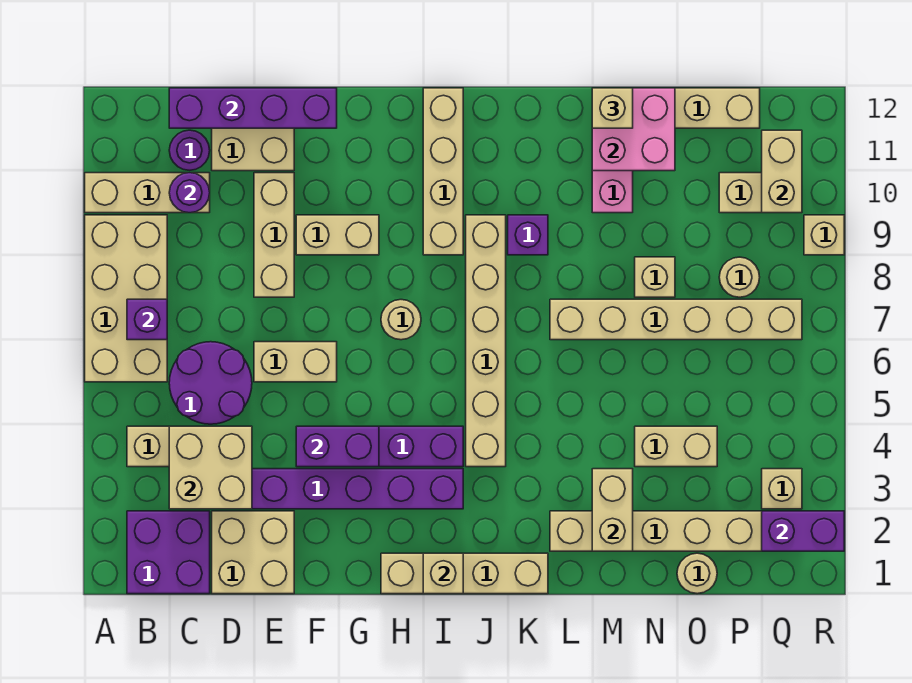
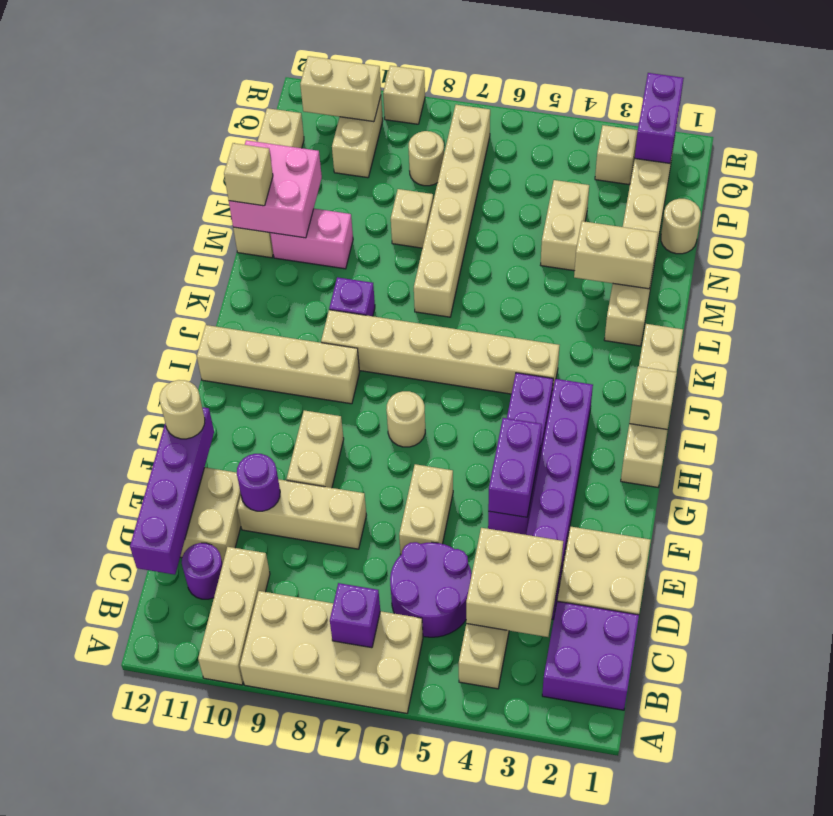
purple round brick C10 level 2 -> purple round brick E10 level 2
none -> tan round brick F12 level 3

